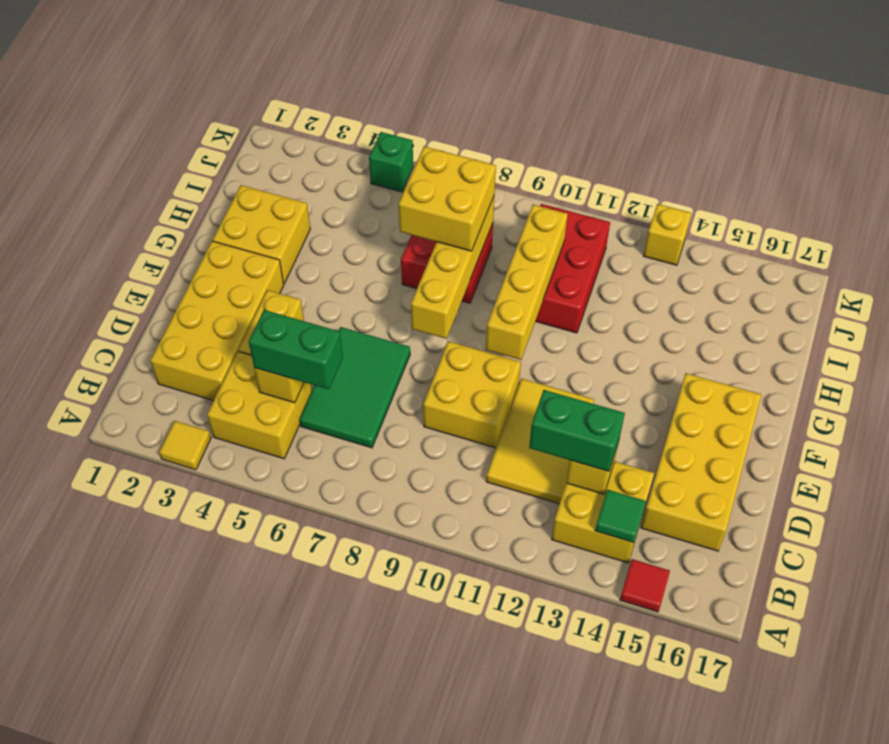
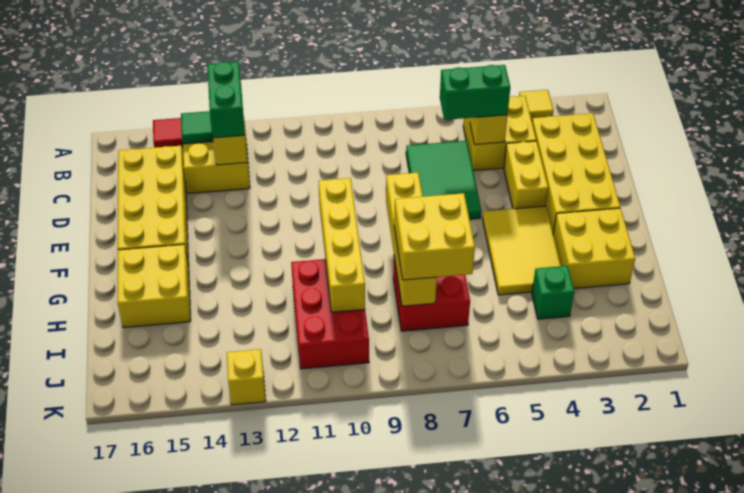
yellow tile C11:E12 level 1 -> yellow tile F4:H5 level 1
green brick C12:C13 level 3 -> green brick B13:C13 level 3
yellow brick D9:E10 level 1 -> yellow brick G15:H16 level 1
green brick K5 level 1 -> green brick I4 level 1

